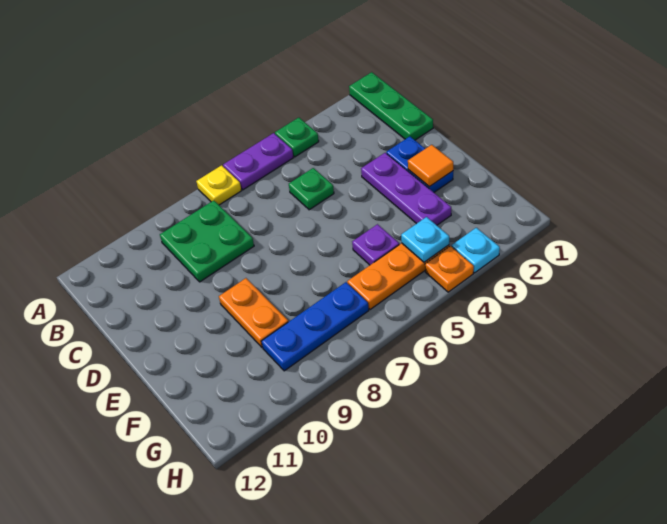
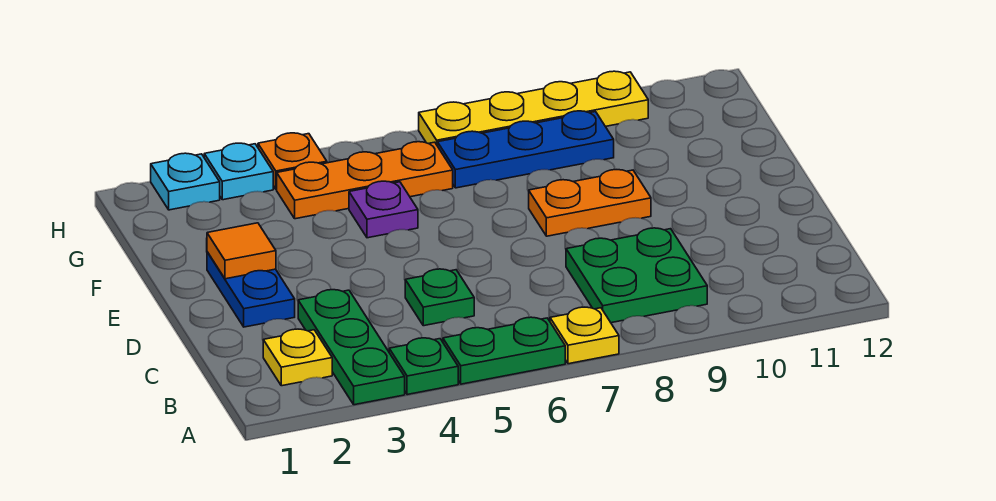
green plate A1:C1 level 1 -> green plate A3:C3 level 1
purple plate A5:A6 level 1 -> green plate A5:A6 level 1
none -> yellow plate B2 level 1
purple plate D3:F3 level 1 -> none
orange plate E9:F9 level 1 -> orange plate E8:E9 level 1
cyan plate G4 level 2 -> cyan plate H2 level 1
none -> yellow plate H7:H10 level 1

